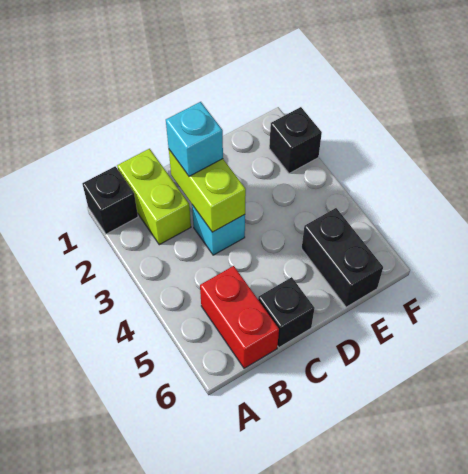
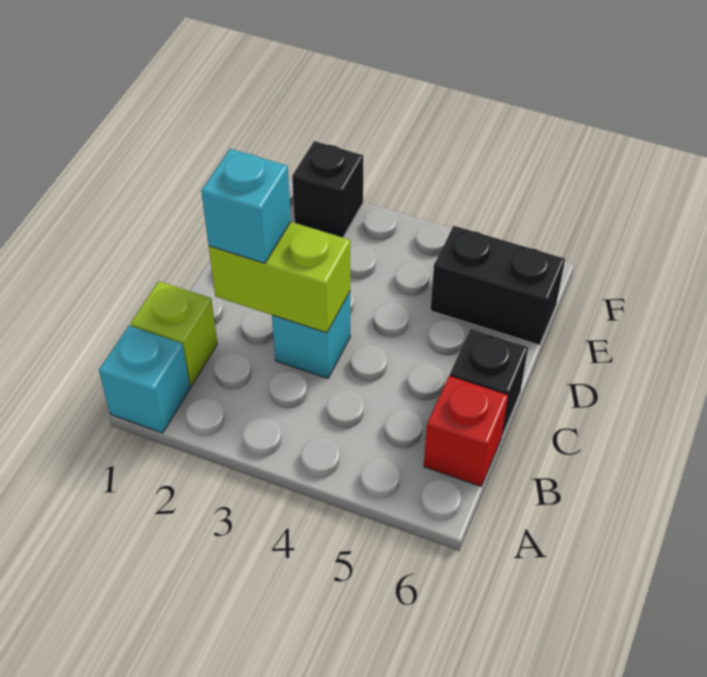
black brick A1 level 1 -> cyan brick A1 level 1
lime brick B1:B2 level 1 -> lime brick B1 level 1
red brick B5:B6 level 1 -> red brick B6 level 1

